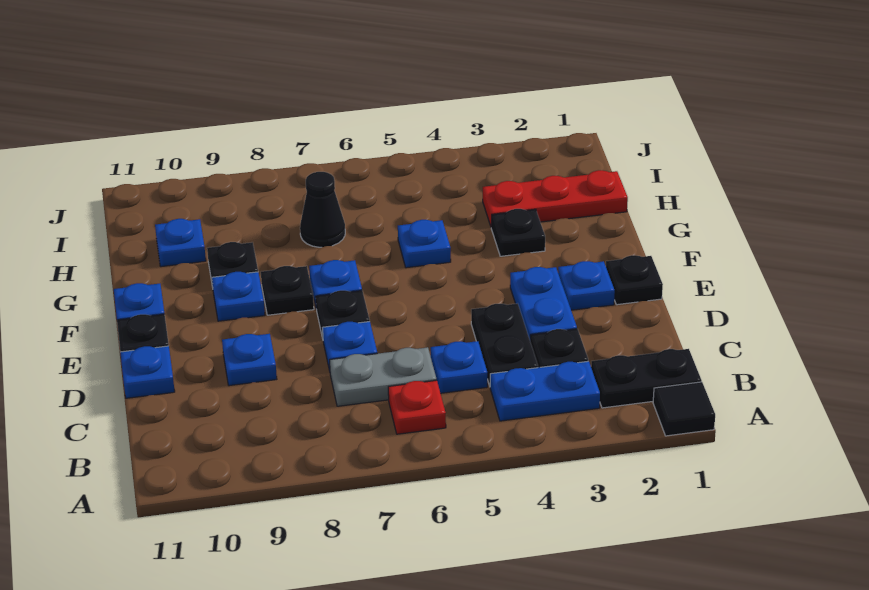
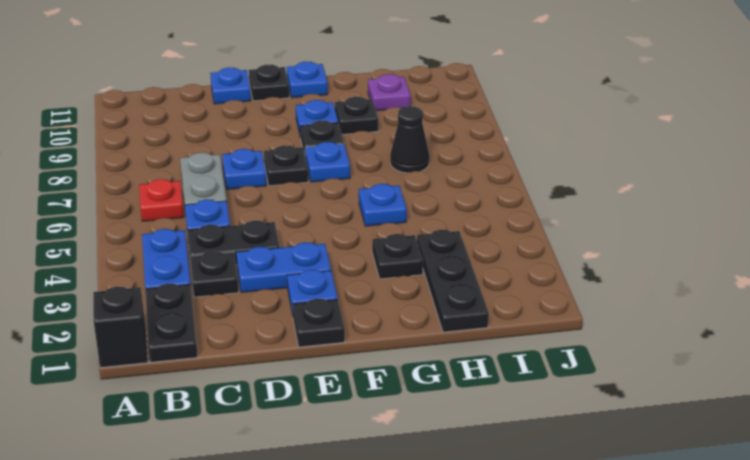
black tile A1 level 1 -> black brick A1 level 1
blue plate D9 level 1 -> none
red plate H1:H3 level 1 -> black plate H1:H3 level 1
blue plate H10 level 1 -> purple plate H10 level 1

